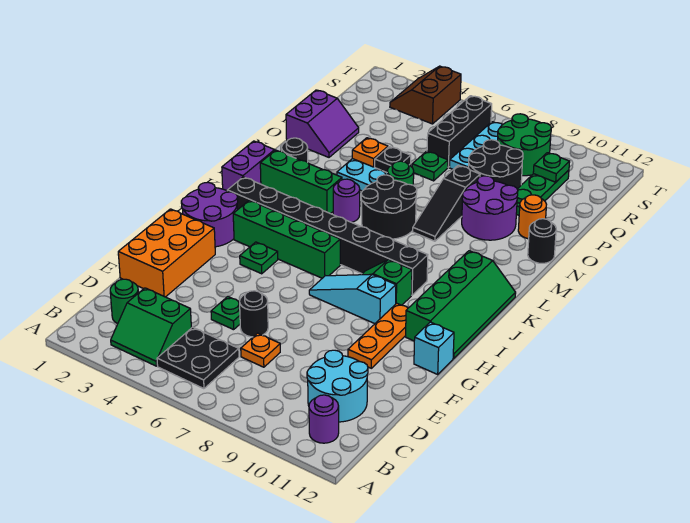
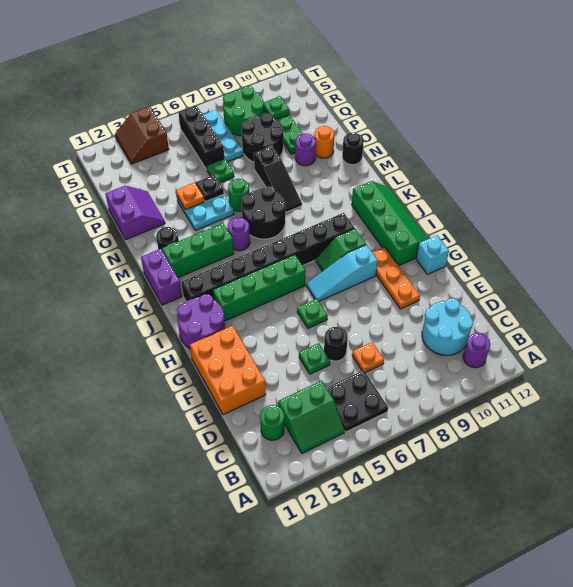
green plate H4 level 1 -> green plate G6 level 1
purple round brick N9:O10 level 1 -> purple round brick O10 level 1

